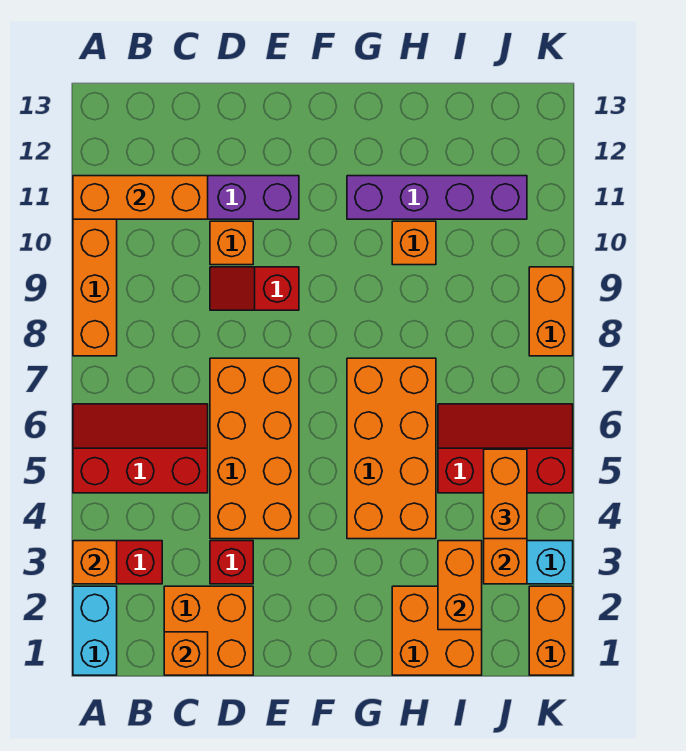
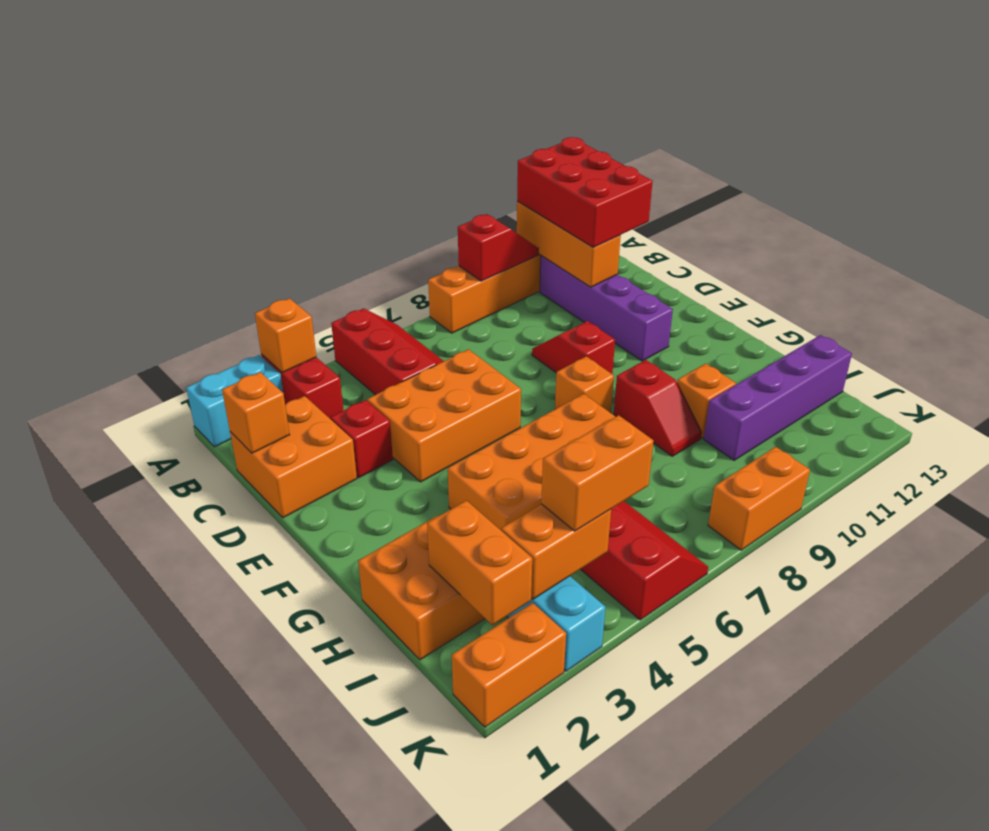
none -> red slope A9:A10 level 2 top 9
none -> red brick A11:C12 level 3
orange brick D4:E7 level 1 -> orange brick D4:E6 level 1
orange brick D10 level 1 -> orange brick F8 level 1
none -> red slope G9:H9 level 1 top G
purple brick G11:J11 level 1 -> purple brick I10:I13 level 1
orange brick I2:I3 level 2 -> orange brick I2:J2 level 2

